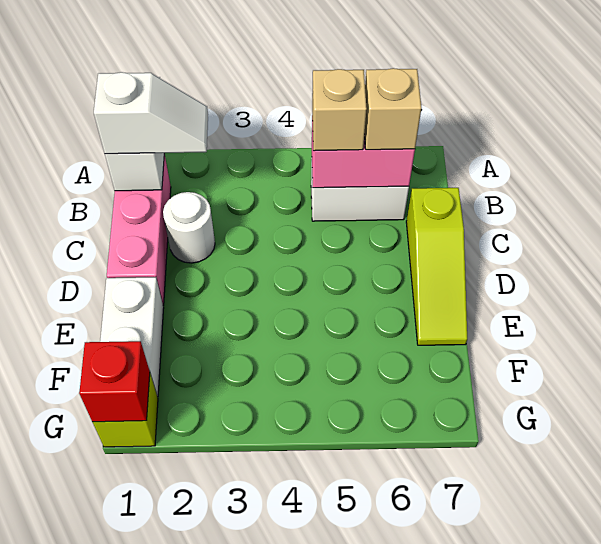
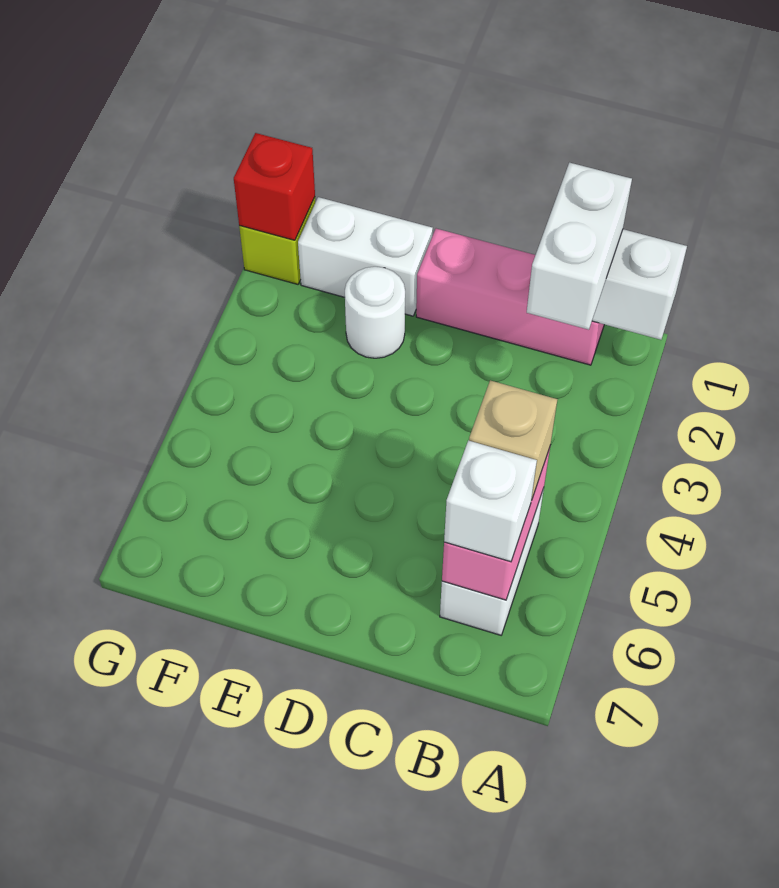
white slope B1:B2 level 3 top 1 -> white brick B1:B2 level 3
tan brick B6 level 3 -> white brick B6 level 3
white round brick C2 level 1 -> white round brick E2 level 1
lime slope C7:E7 level 1 top C -> none

